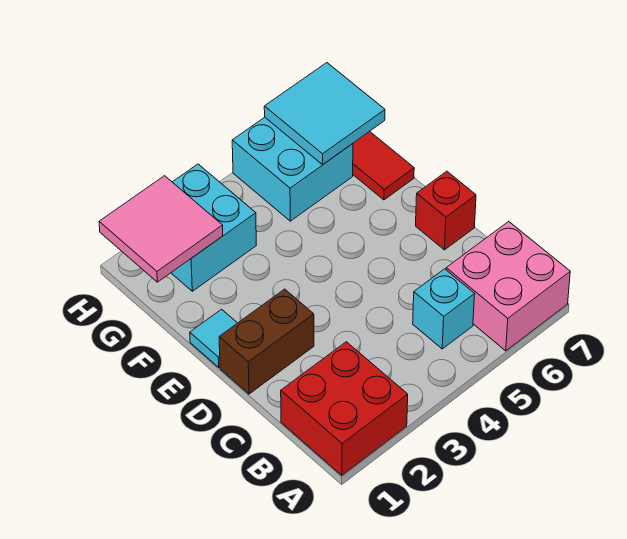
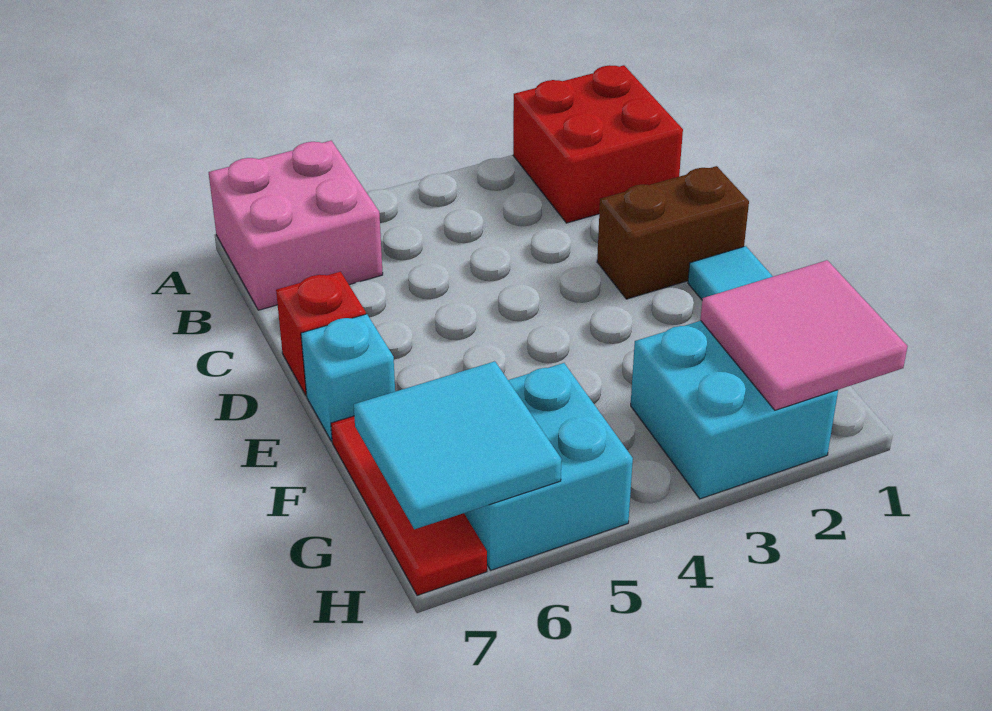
cyan brick B5 level 1 -> cyan brick E7 level 1

